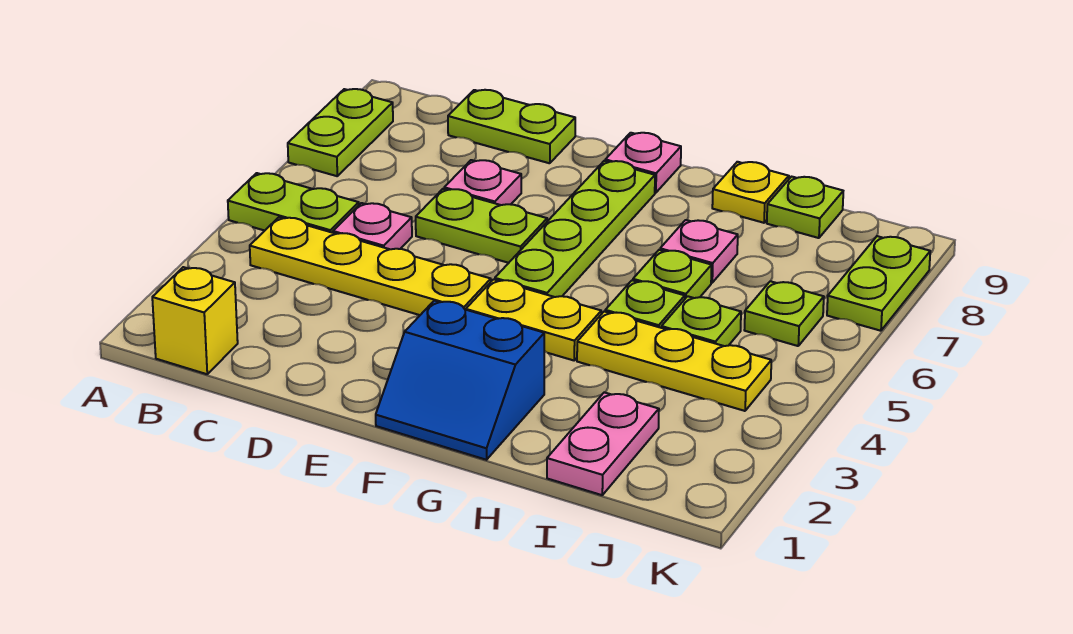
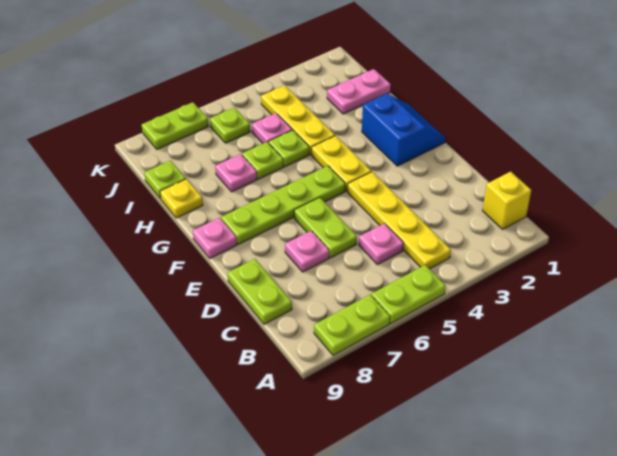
lime plate A5:B5 level 1 -> lime plate A5:A6 level 1
lime plate I5 level 1 -> pink plate I5 level 1

